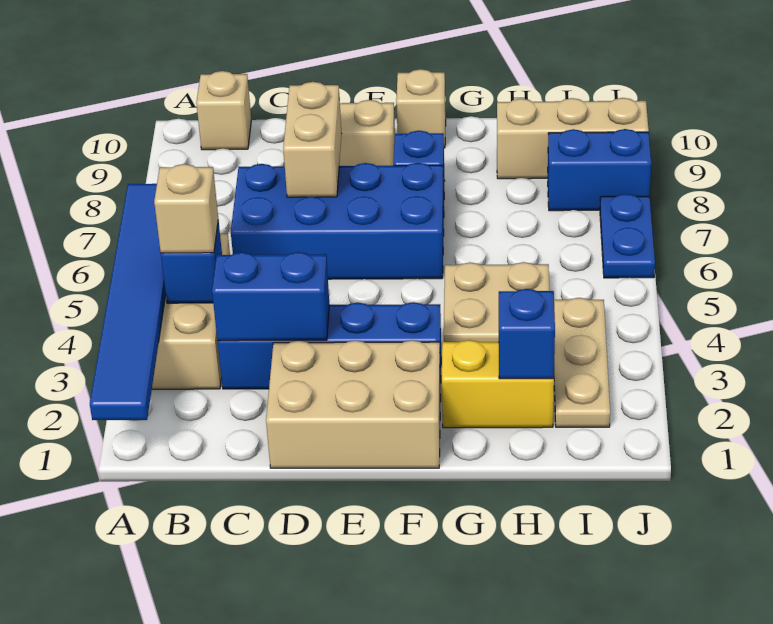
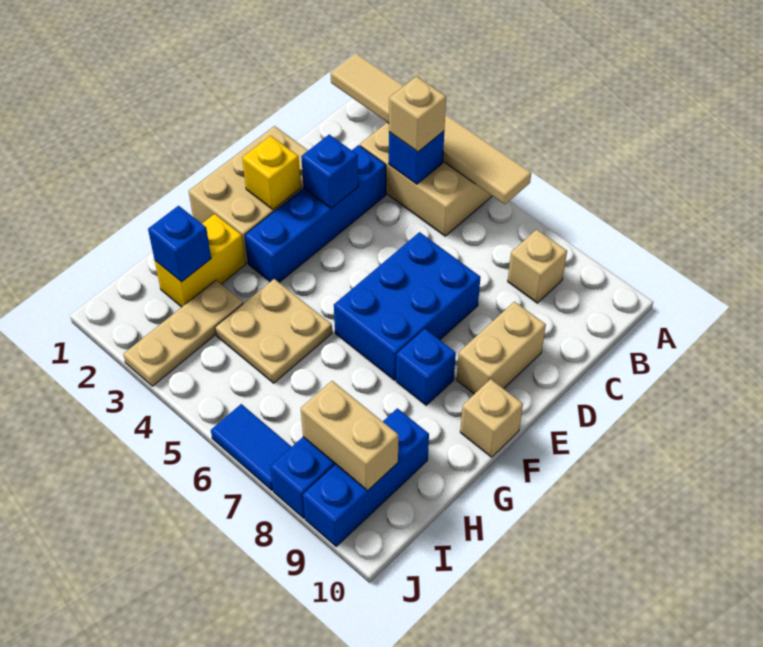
blue tile A1:A6 level 2 -> tan tile A1:A6 level 2
tan brick B10 level 1 -> tan brick B8 level 1
blue brick C3:D3 level 2 -> blue brick D3 level 2
blue brick C6:F7 level 1 -> blue brick D6:F7 level 1
tan brick D7:D8 level 2 -> tan brick I8:I9 level 2
none -> yellow brick E2 level 2
tan brick H9:J9 level 1 -> blue brick H9:J9 level 1
tan plate I2:I4 level 1 -> tan plate H3:J3 level 1
blue plate J6:J7 level 1 -> blue tile J6:J7 level 1

